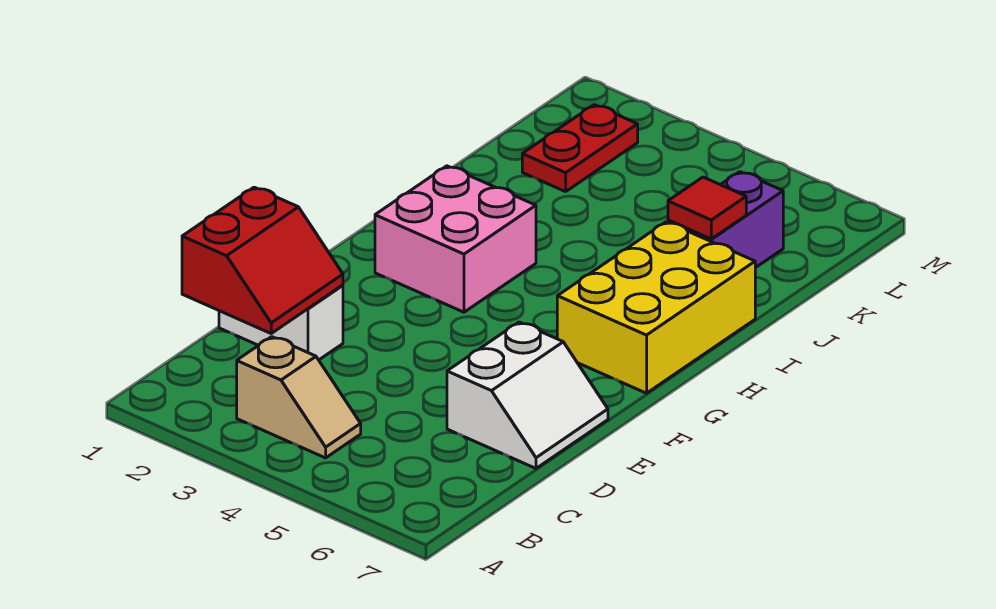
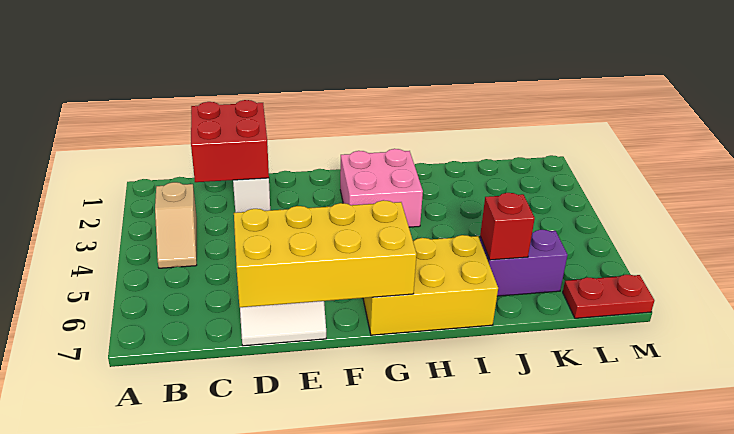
red slope C1:D2 level 2 top 1 -> red brick C1:D2 level 2
none -> yellow brick D6:G7 level 2
red tile J6 level 2 -> red brick J6 level 2
red plate K2:L2 level 1 -> red plate L7:M7 level 1

